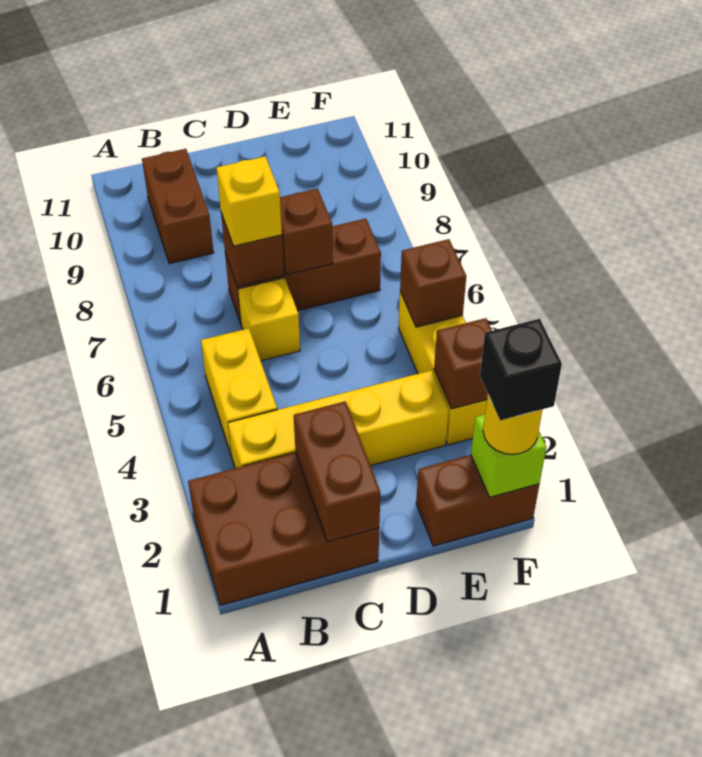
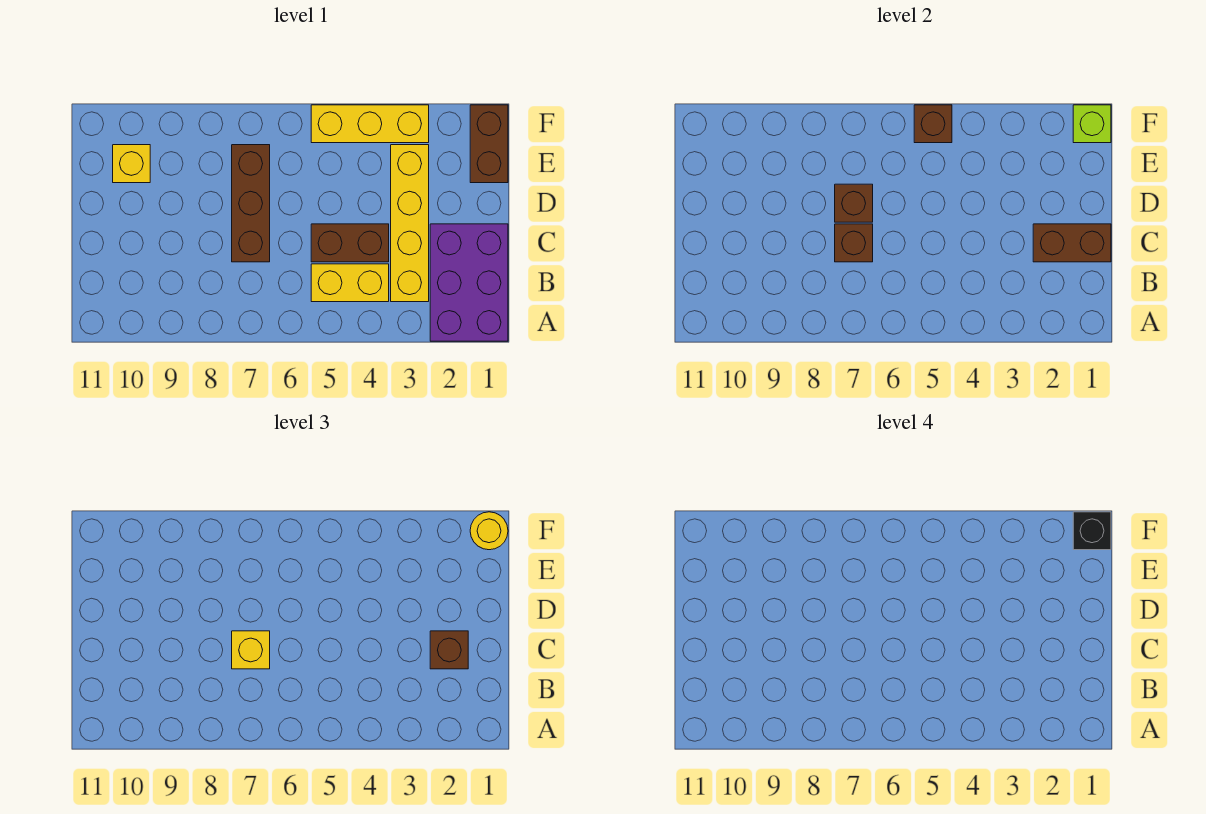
brown brick A1:C2 level 1 -> purple brick A1:C2 level 1
brown brick B9:B10 level 1 -> brown brick C4:C5 level 1
yellow brick C6 level 1 -> yellow brick E10 level 1
brown brick F3 level 2 -> brown brick C2 level 3

